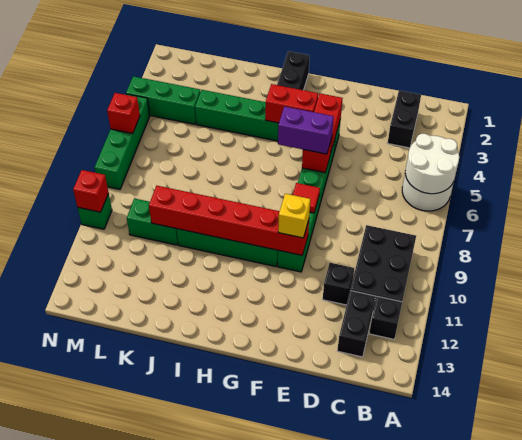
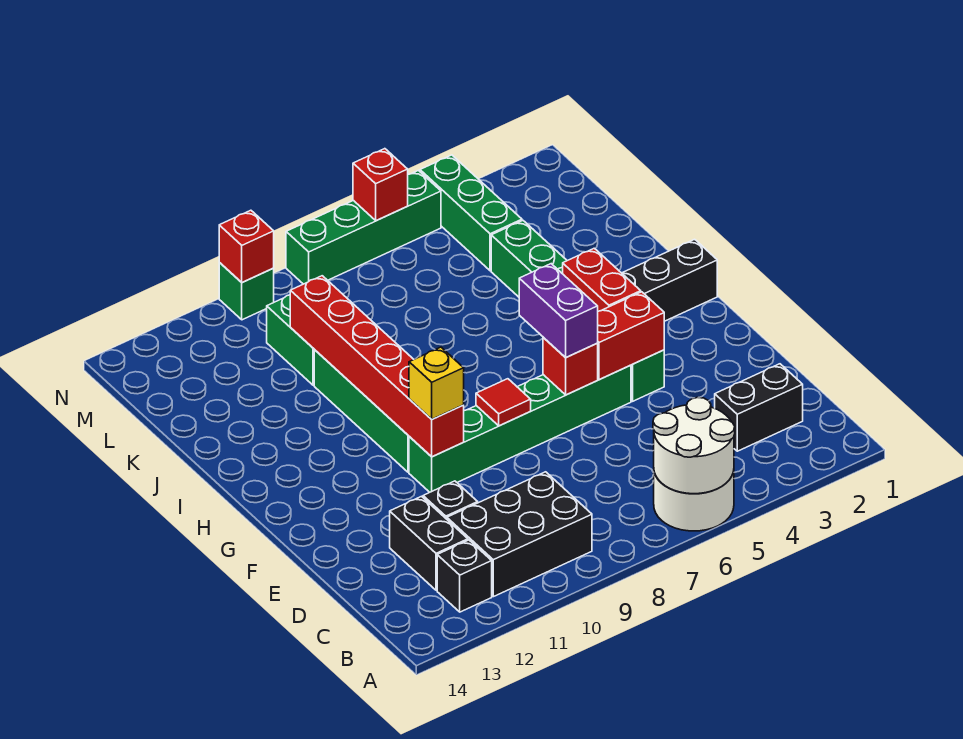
black brick C12:C13 level 1 -> black brick C12:D12 level 1

